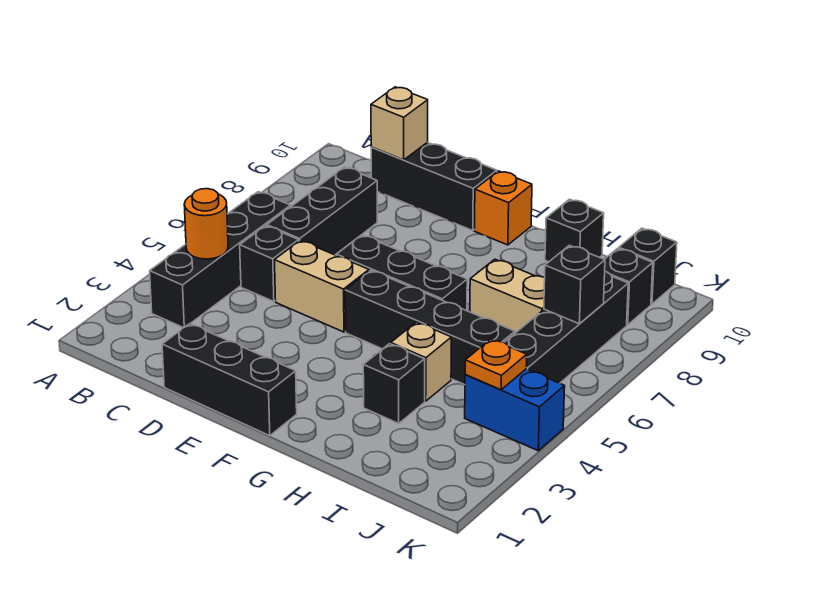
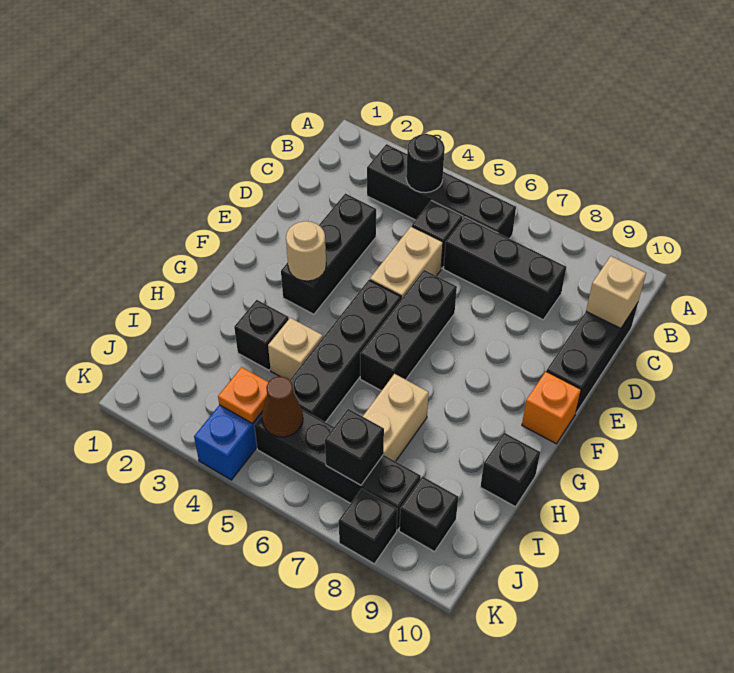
orange round brick B4 level 2 -> black round brick B4 level 2
black brick D1:F1 level 1 -> black brick D3:F3 level 1
none -> tan round brick F3 level 2
none -> brown cone J5 level 2
black brick J10 level 1 -> black brick K8 level 1

